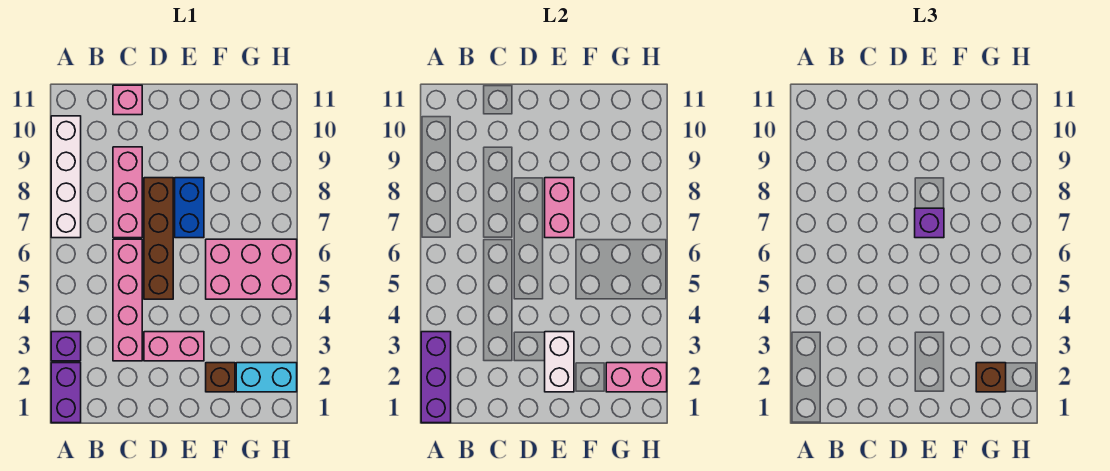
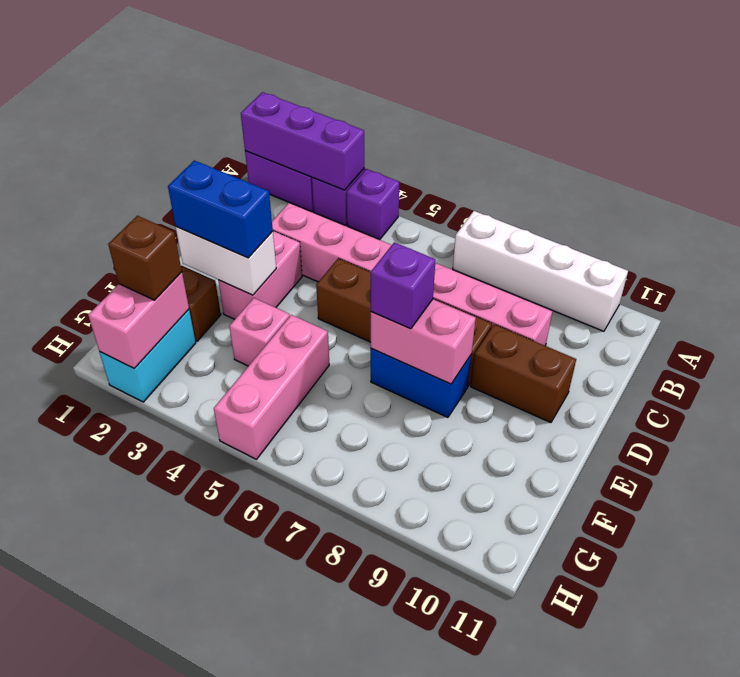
none -> purple brick A4 level 1
pink brick C11 level 1 -> pink brick F4 level 1
none -> brown brick D9:D10 level 1
none -> blue brick E2:E3 level 3
pink brick F5:H6 level 1 -> pink brick F5:H5 level 1

